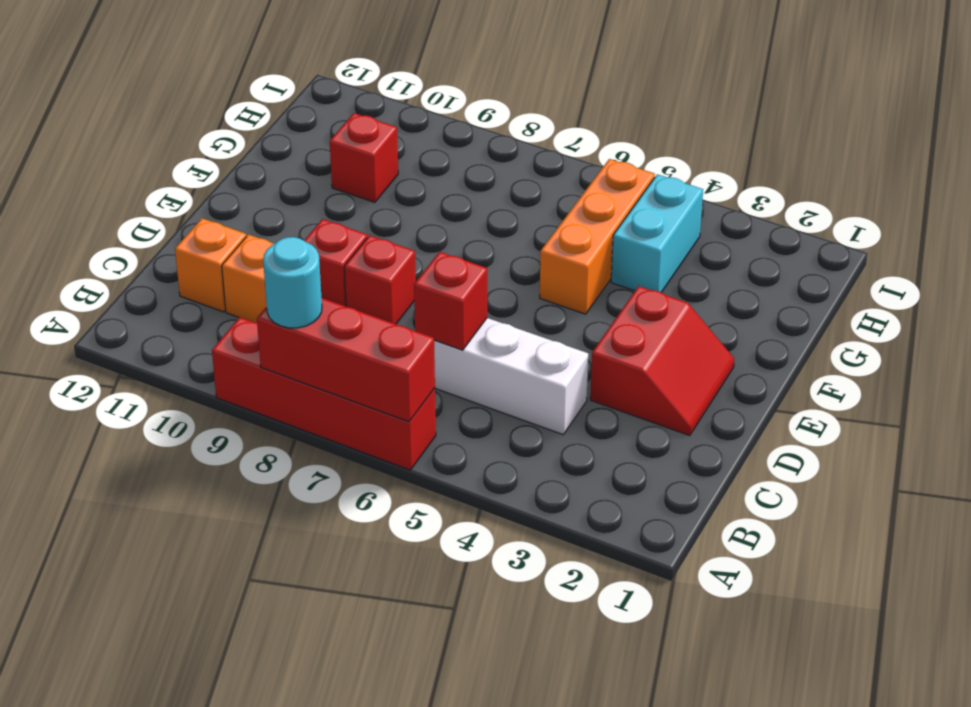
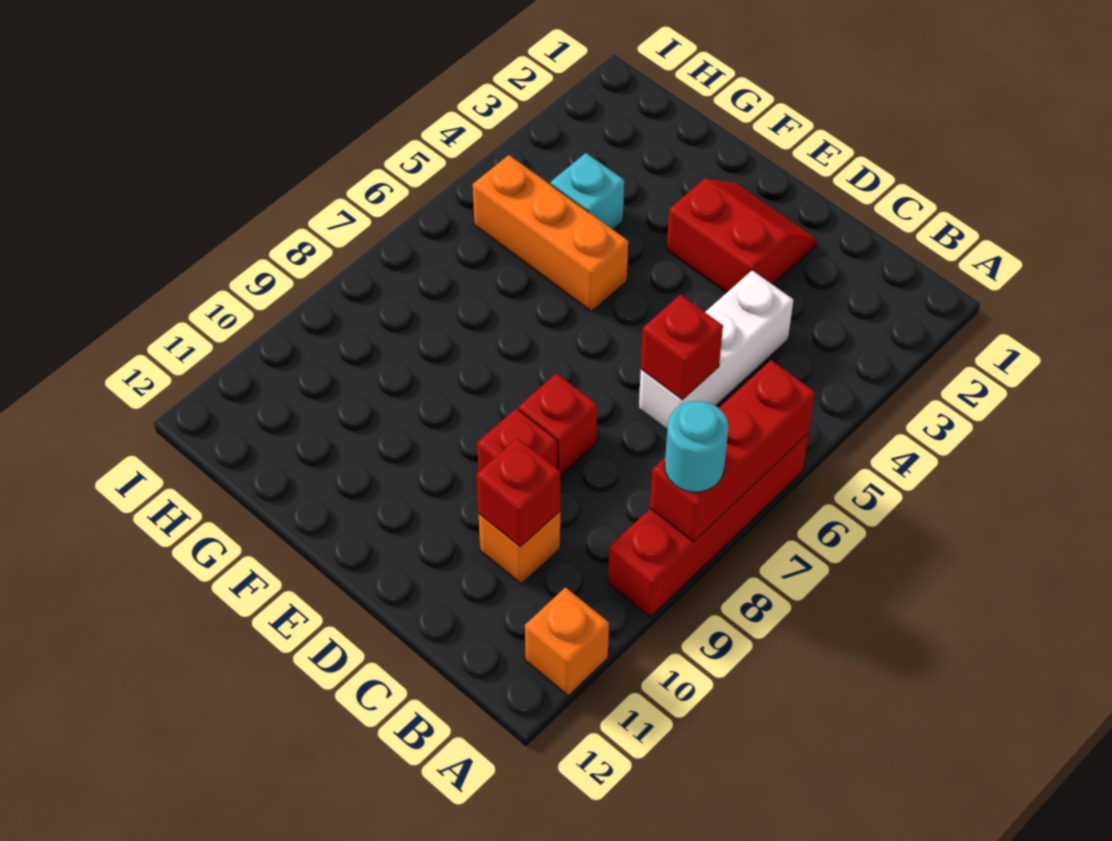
orange brick C11 level 1 -> orange brick A11 level 1
cyan brick G4:H4 level 1 -> cyan brick G4 level 1
red brick G10 level 1 -> red brick C10 level 2

